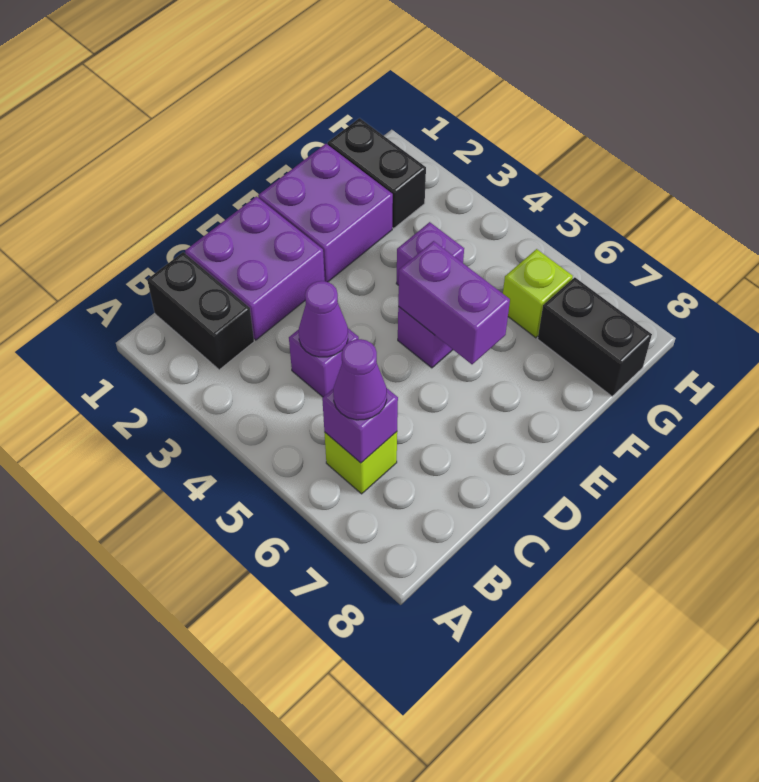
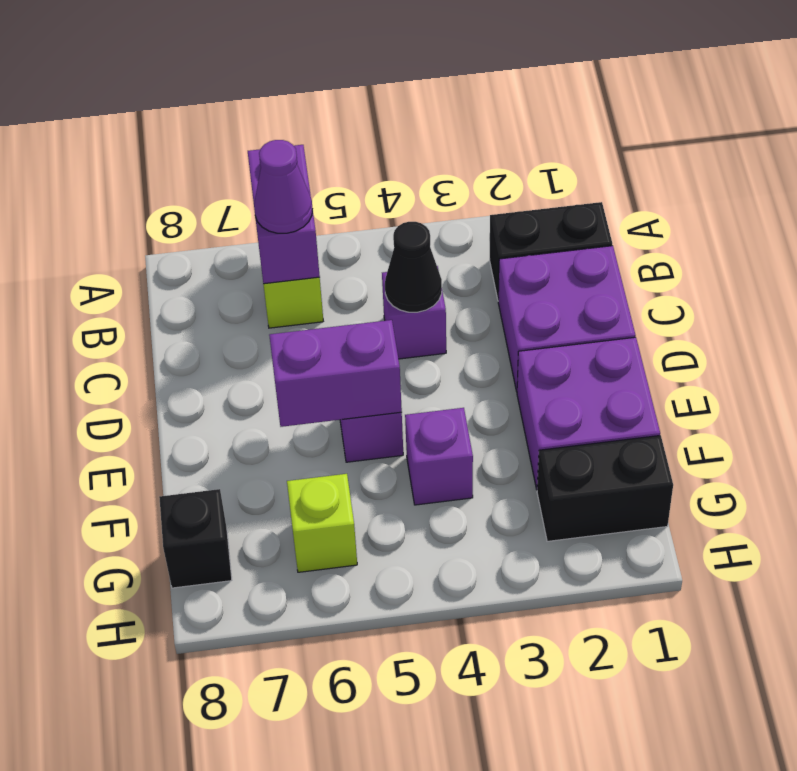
purple brick B6 level 2 -> purple brick A6:B6 level 2
purple cone C4 level 2 -> black cone C4 level 2
black brick G7:G8 level 1 -> black brick G8 level 1

